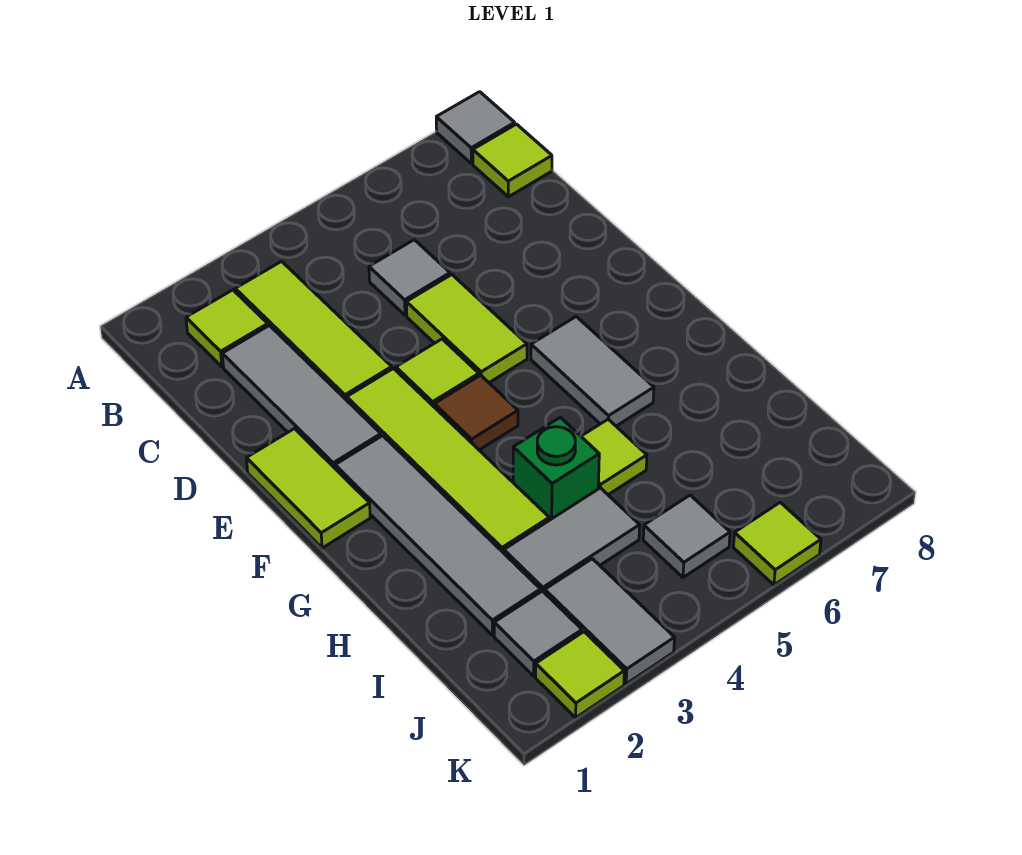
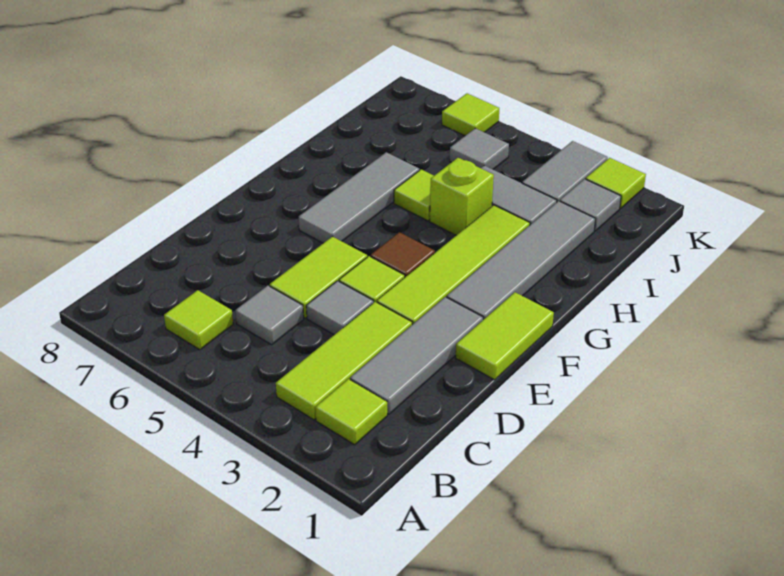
grey tile A8 level 1 -> grey tile D4 level 1
lime tile B8 level 1 -> lime tile B6 level 1
grey tile F6:G6 level 1 -> grey tile F6:H6 level 1
green brick H4 level 1 -> lime brick H4 level 1

